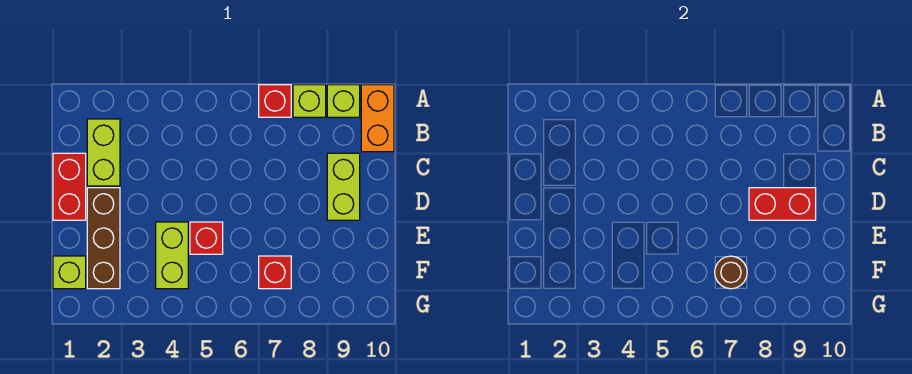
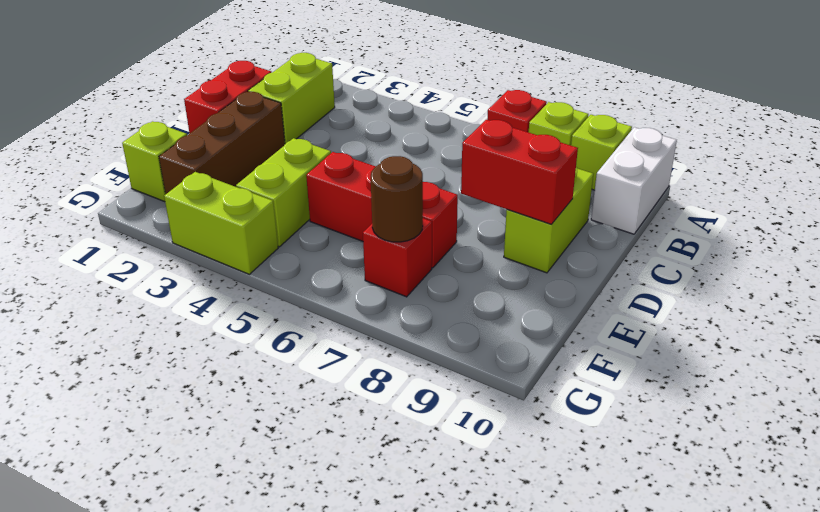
orange brick A10:B10 level 1 -> white brick A10:B10 level 1
red brick E5 level 1 -> red brick E5:E7 level 1
none -> lime brick G3:G4 level 1

